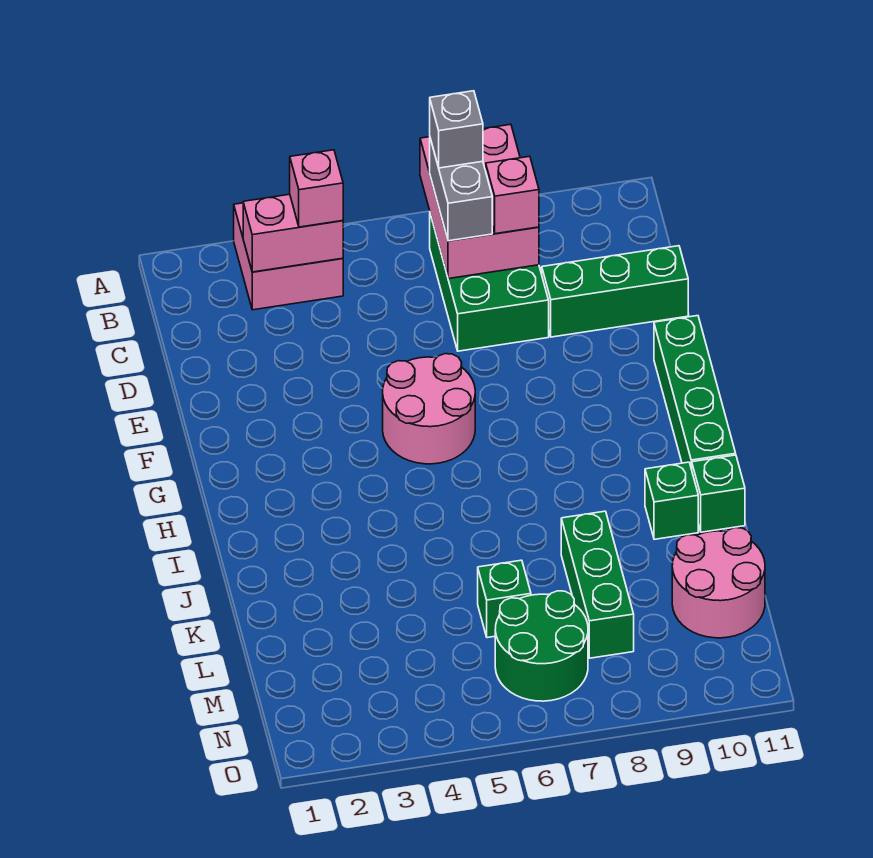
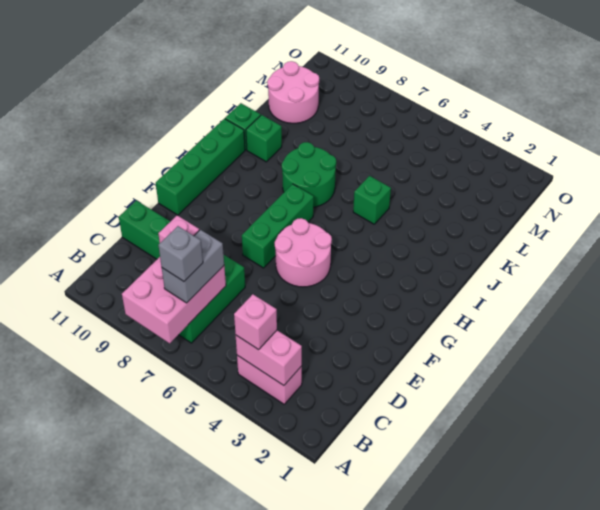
pink brick A3:B4 level 1 -> pink brick B3:B4 level 1
green brick K8:M8 level 1 -> green brick F7:H7 level 1
green brick L6 level 1 -> green brick J5 level 1
green round brick M6:N7 level 1 -> green round brick I7:J8 level 1

